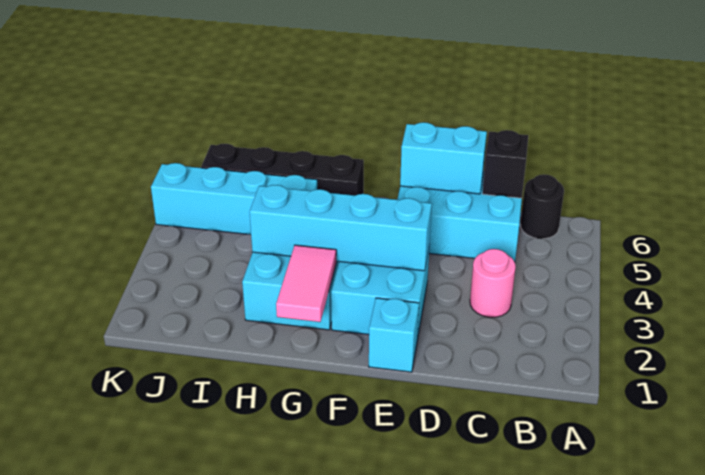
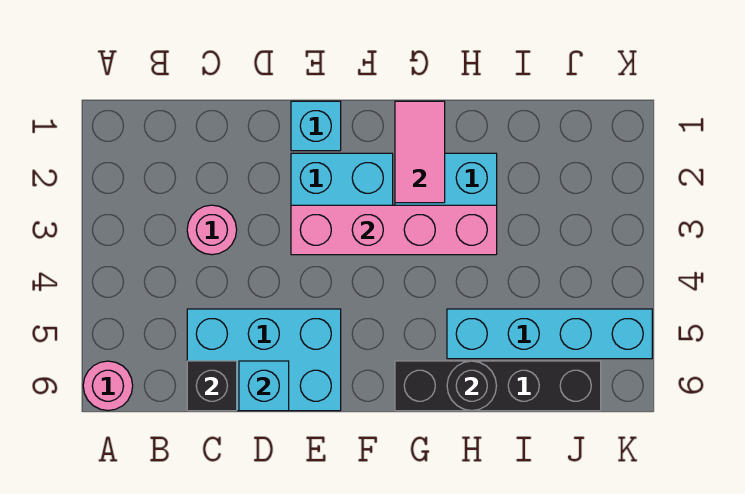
none -> pink round brick A6 level 1
black round brick B6 level 1 -> black round brick H6 level 2
cyan brick D6:E6 level 2 -> cyan brick D6 level 2
cyan brick E3:H3 level 2 -> pink brick E3:H3 level 2

